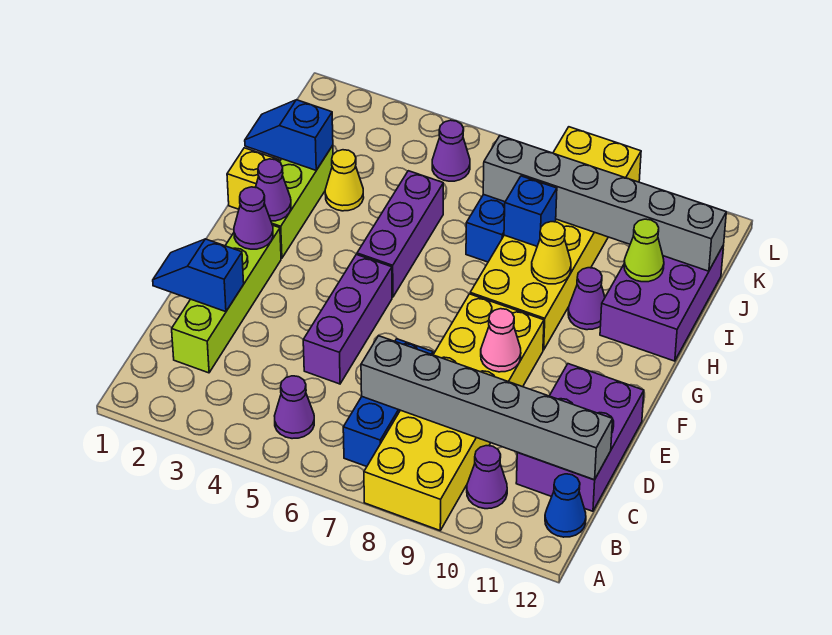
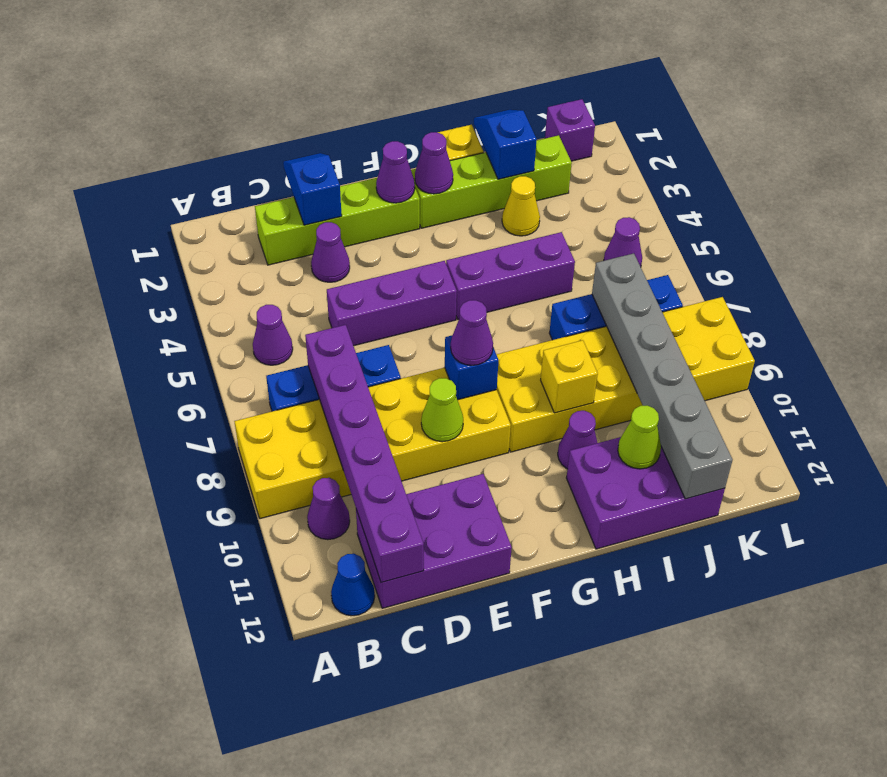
grey brick C7:C12 level 2 -> purple brick C7:C12 level 2
none -> purple cone D3 level 1
pink cone E9 level 2 -> lime cone E9 level 2
none -> purple cone F8 level 3
lime brick G2:I2 level 1 -> lime brick G2:J2 level 1
yellow cone H9 level 2 -> yellow brick H9 level 2
blue brick I8 level 2 -> blue brick F8 level 2
none -> purple brick K1 level 1

